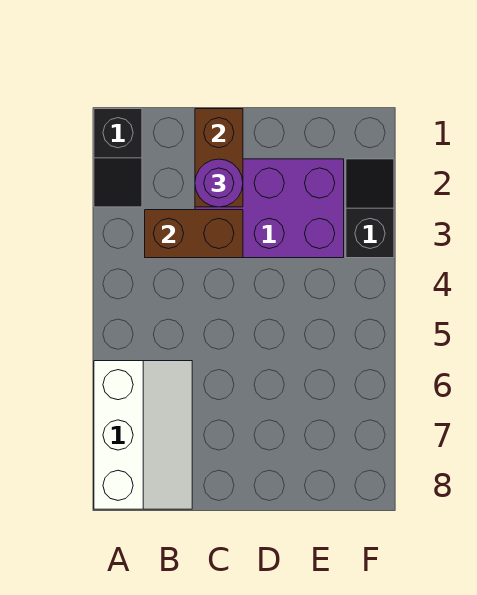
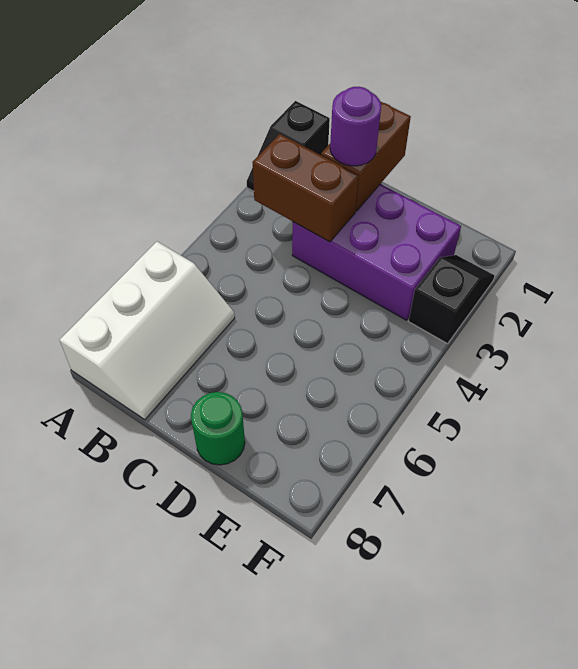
none -> green round brick D8 level 1

